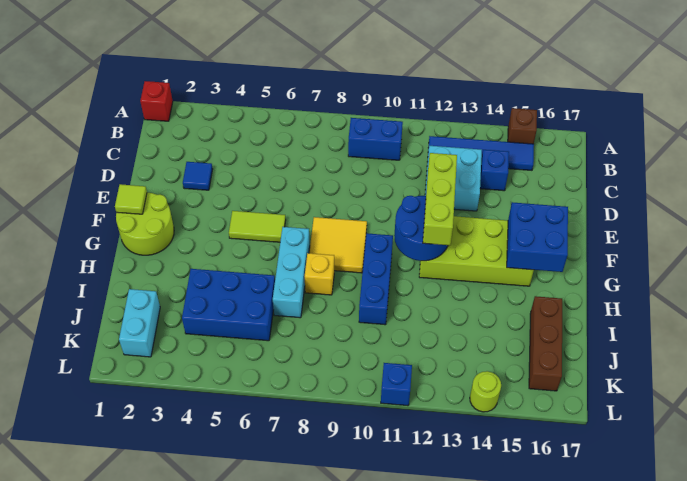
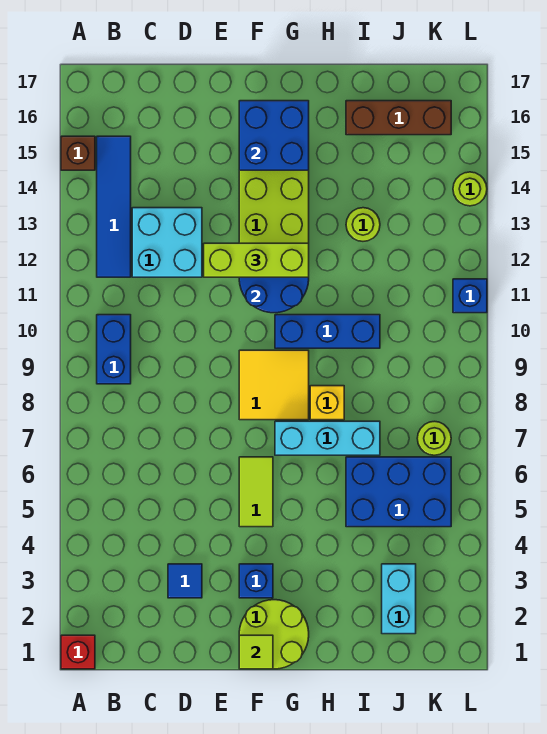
blue brick C14 level 1 -> blue brick F3 level 1
blue brick I4:J6 level 1 -> blue brick I5:K6 level 1
none -> lime round brick I13 level 1
cyan brick J2:K2 level 1 -> cyan brick J2:J3 level 1
none -> lime round brick K7 level 1

